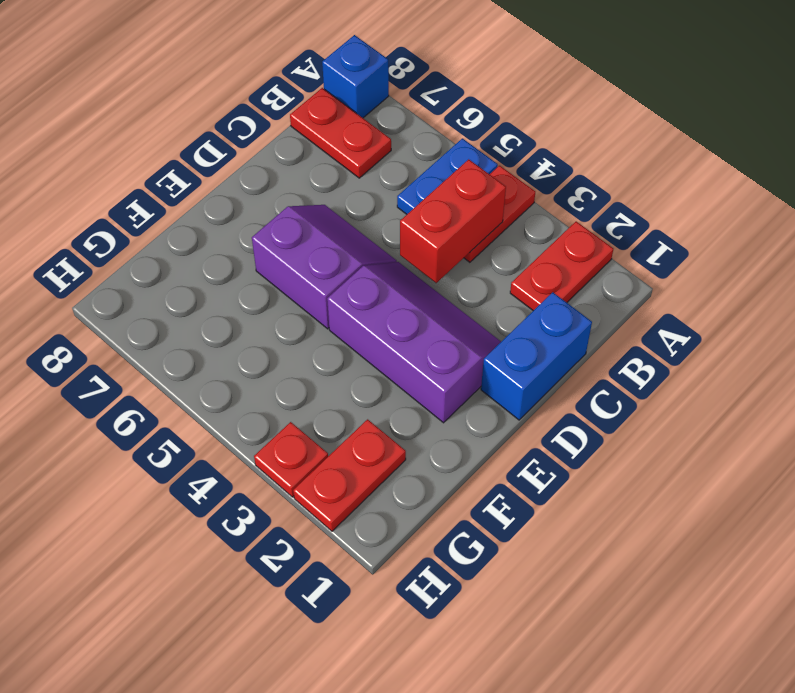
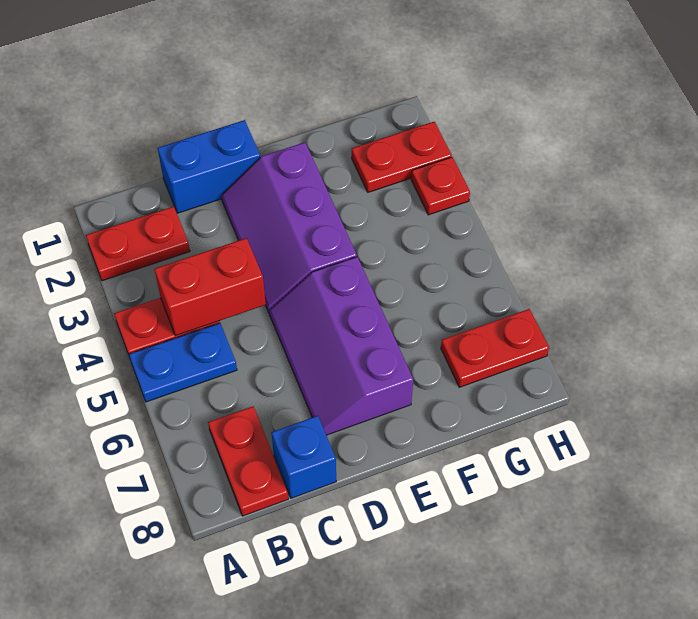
blue brick A8 level 1 -> blue brick C8 level 1
purple slope D5:E6 level 1 top E -> purple slope D5:E7 level 1 top E
none -> red plate G7:H7 level 1

